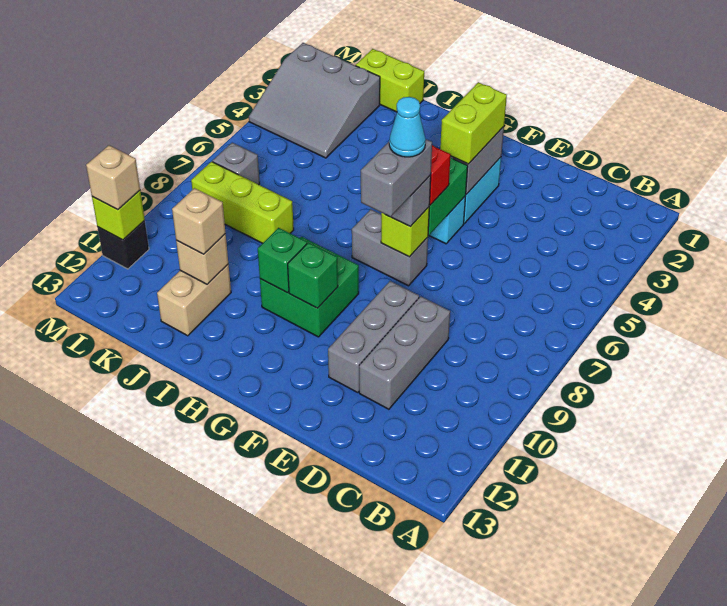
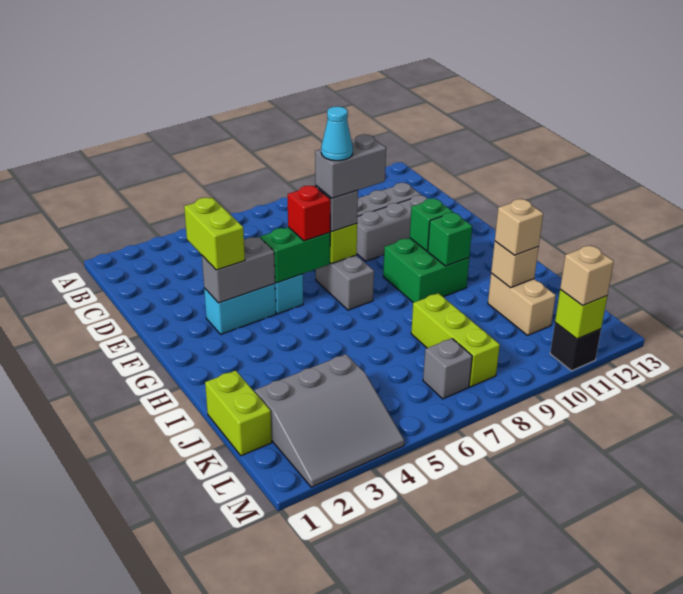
lime brick F3:F4 level 3 -> lime brick E3:F3 level 3
tan brick J11:J12 level 1 -> tan brick J11:K11 level 1
grey slope K2:M4 level 1 top 2 -> grey slope K2:M4 level 1 top K

